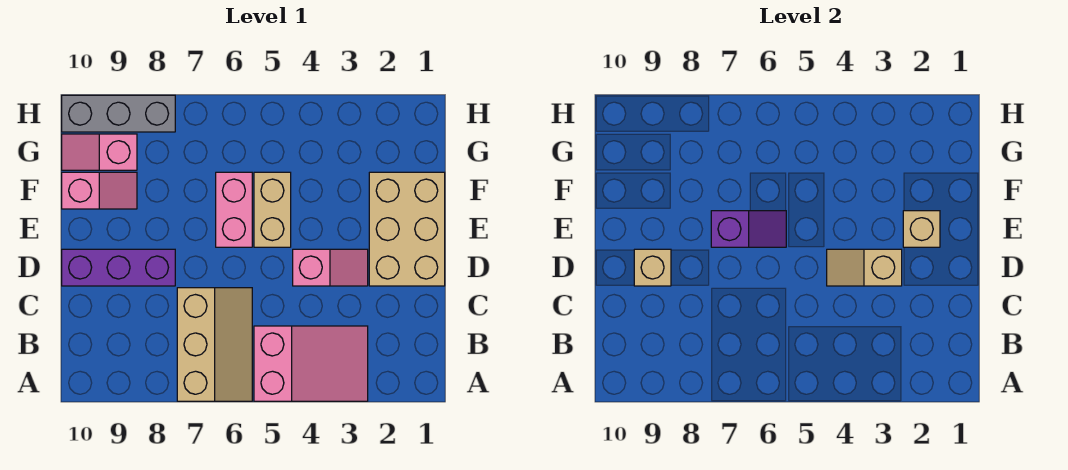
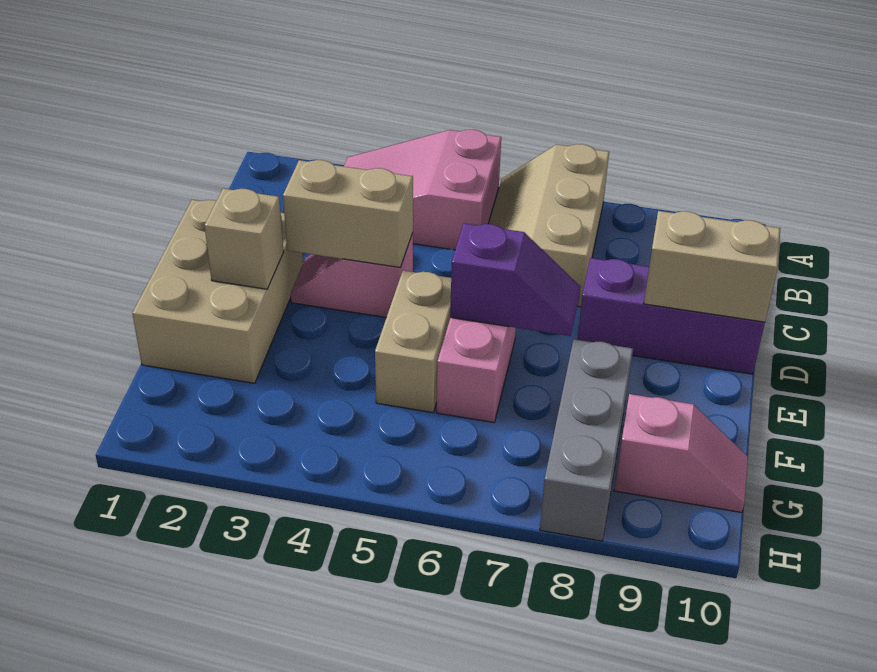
tan slope D3:D4 level 2 top 3 -> tan brick D3:D4 level 2
tan brick D9 level 2 -> tan brick D9:D10 level 2
purple slope E6:E7 level 2 top 7 -> purple slope E6:E7 level 2 top 6
pink slope F9:F10 level 1 top 10 -> none
grey brick H8:H10 level 1 -> grey brick F8:H8 level 1

